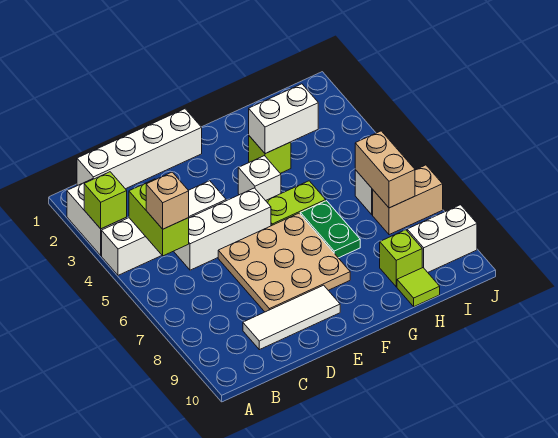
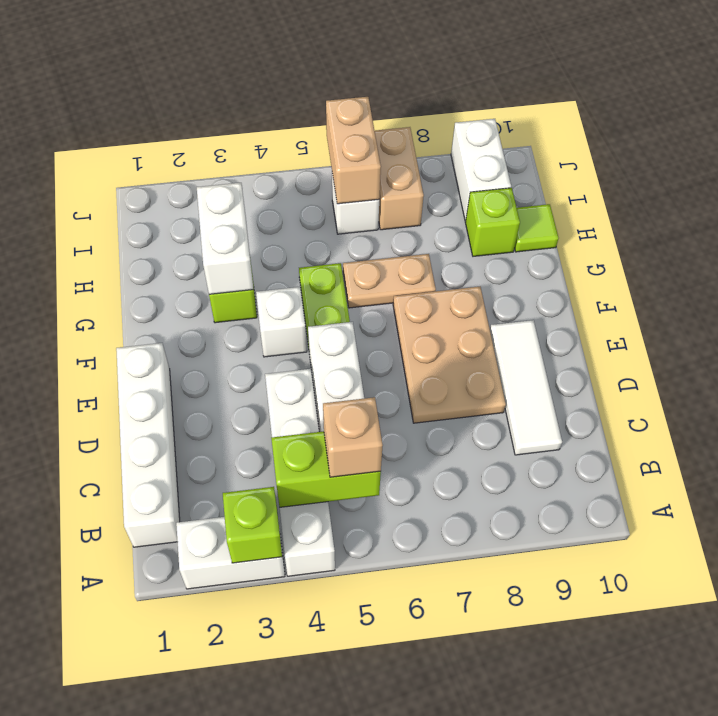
tan plate D6:F8 level 1 -> tan plate D7:F8 level 1
green plate G6:G7 level 1 -> tan plate G6:G7 level 1
tan brick I6:I7 level 2 -> tan brick I6:J6 level 2

